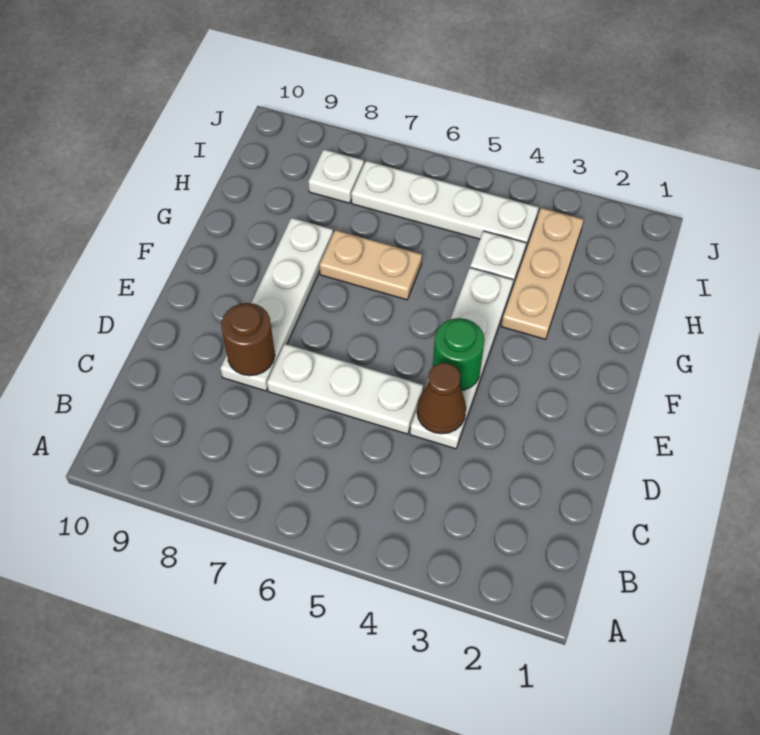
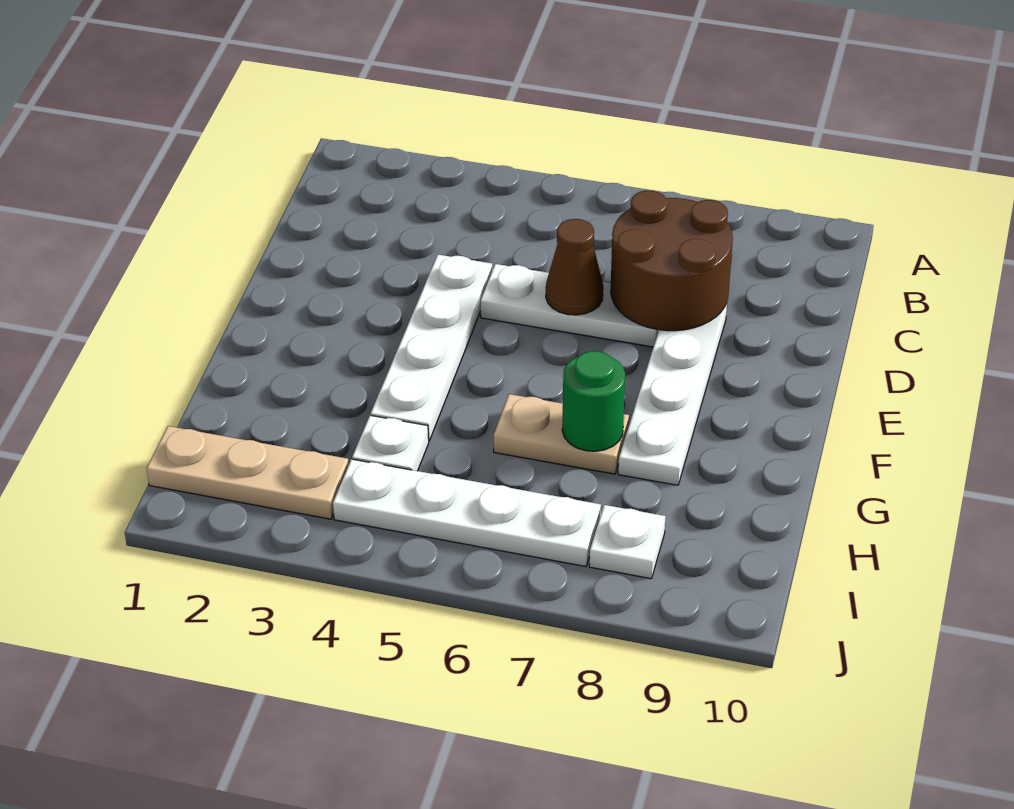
brown cone D4 level 2 -> brown cone D6 level 2
brown round brick D8 level 2 -> brown round brick C7:D8 level 2
green round brick E4 level 2 -> green round brick G7 level 2
tan plate G3:I3 level 1 -> tan plate I1:I3 level 1

